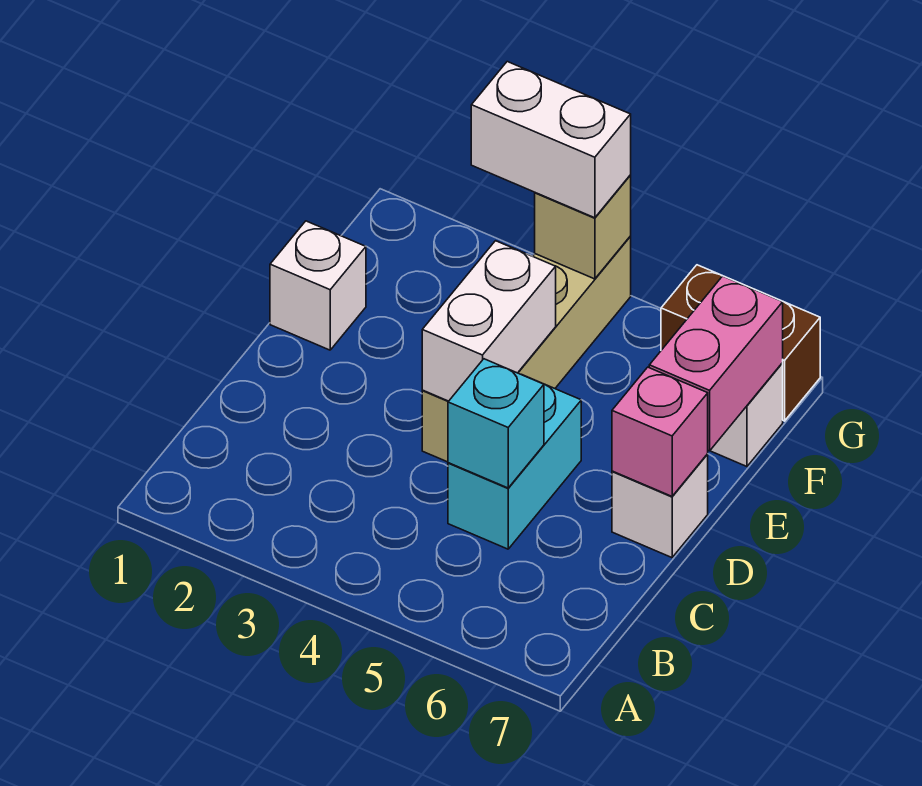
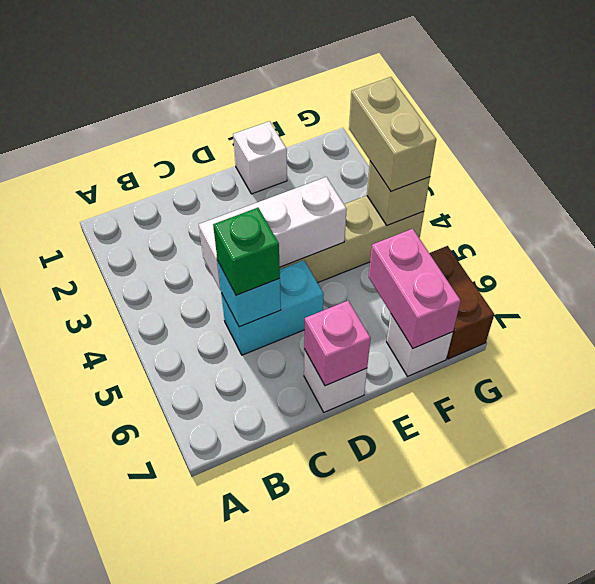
none -> green brick C5 level 3
white brick D4:E4 level 2 -> white brick C4:E4 level 2
pink brick E7:F7 level 2 -> pink brick F6:F7 level 2
white brick G3:G4 level 3 -> tan brick G3:G4 level 3

